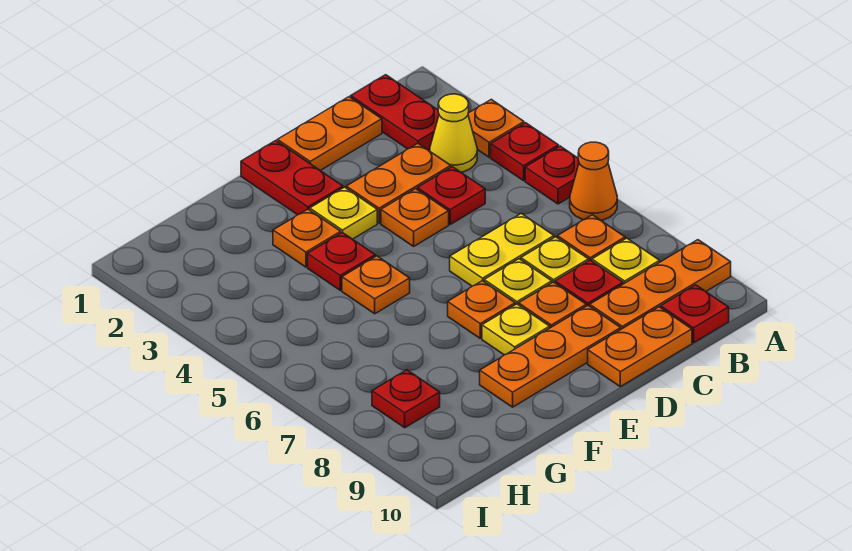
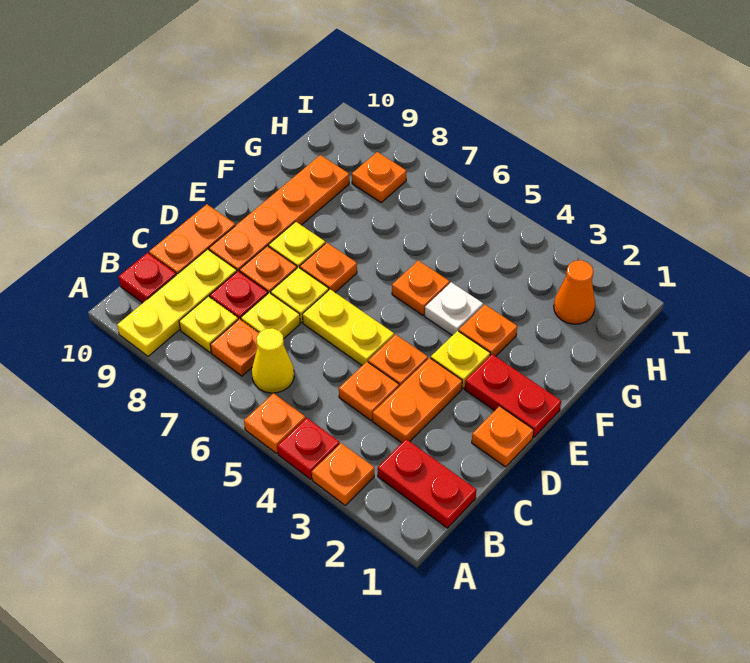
red plate A5 level 1 -> orange plate A5 level 1
orange cone A6 level 1 -> orange cone H2 level 1
orange plate A9:C9 level 1 -> yellow plate A9:C9 level 1
yellow cone B3 level 1 -> yellow cone B6 level 1
orange plate C1:D1 level 1 -> orange plate D1 level 1
red plate C4 level 1 -> orange plate C4 level 1
yellow plate C6:D6 level 1 -> yellow plate D5:D6 level 1
orange plate D9:F9 level 1 -> orange plate D9:G9 level 1
red plate F4 level 1 -> white plate F4 level 1
red plate H8 level 1 -> orange plate H8 level 1

